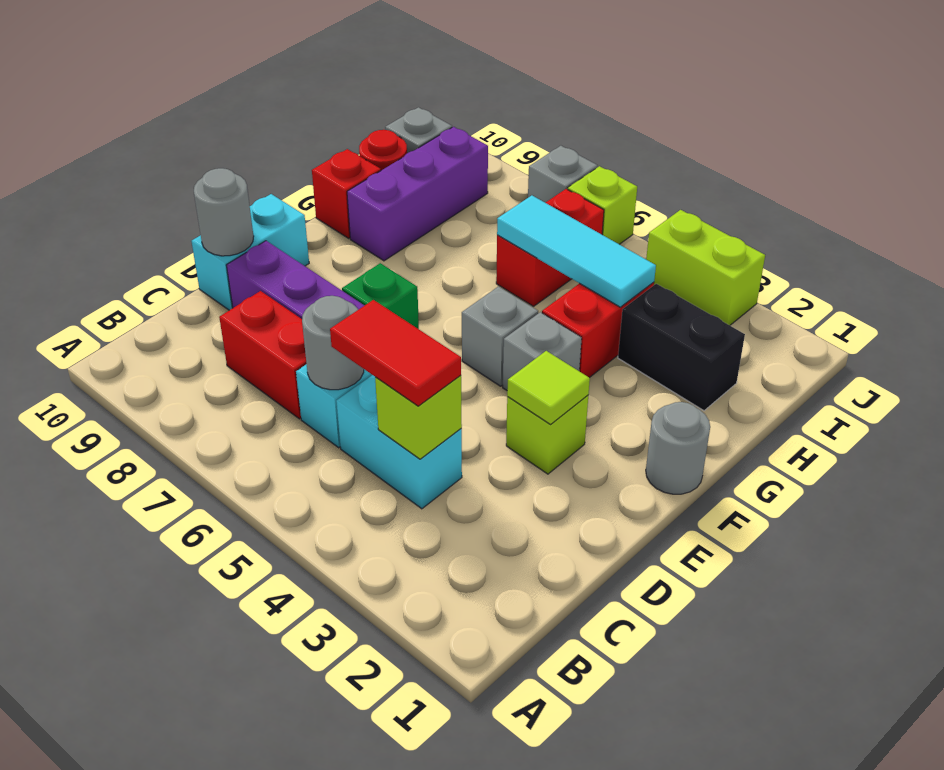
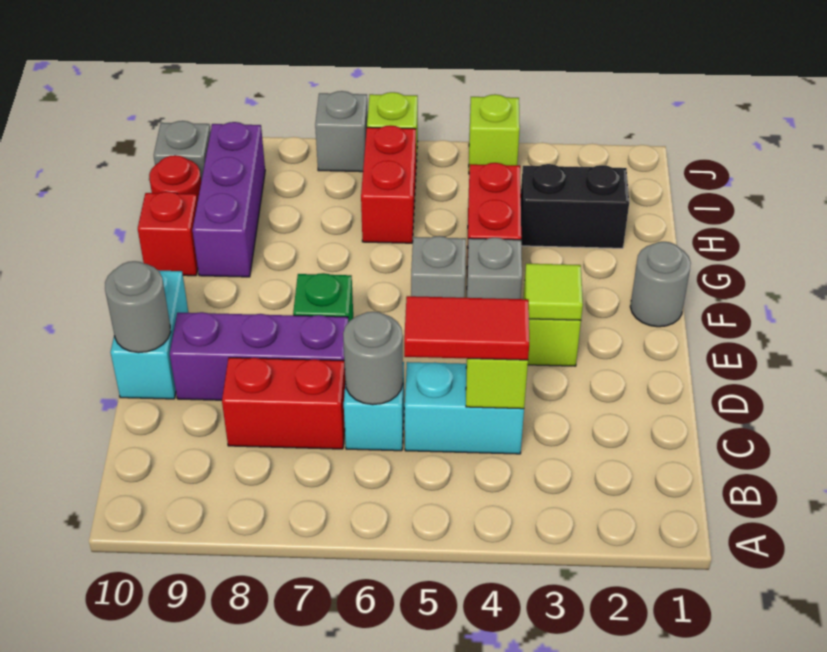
cyan tile H4:H6 level 2 -> none
lime brick J3:J4 level 1 -> lime brick J4 level 1

